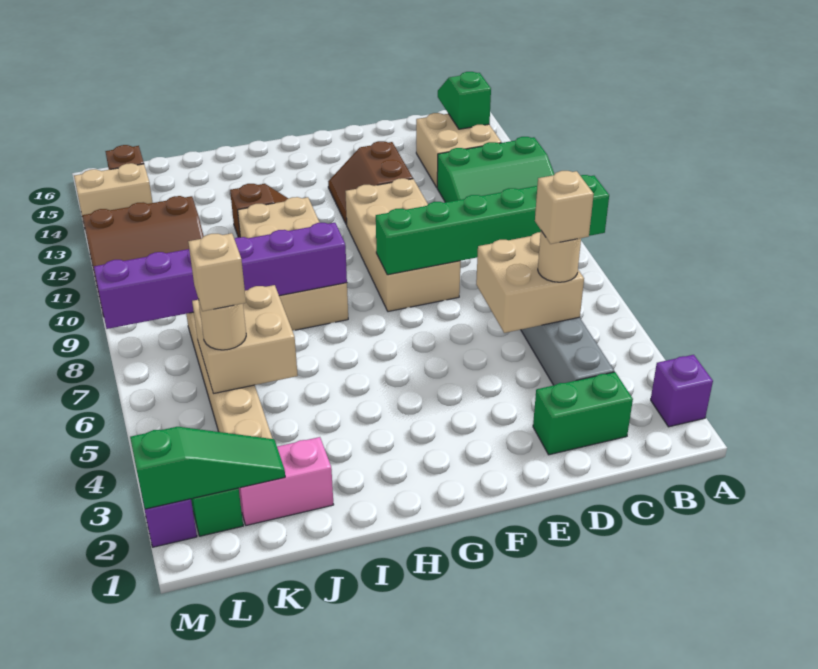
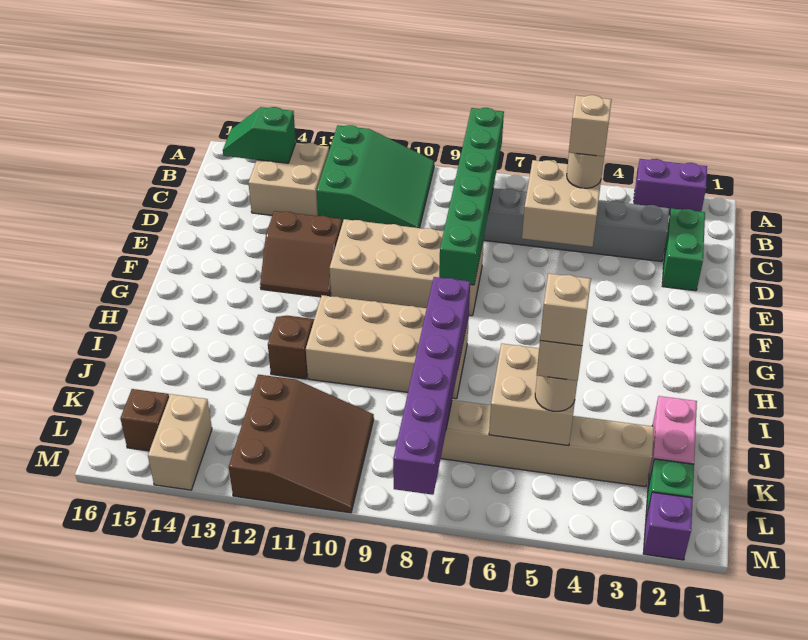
purple brick A2 level 1 -> purple brick A2:A3 level 1
green slope K2:M2 level 2 top M -> none
none -> tan brick K5 level 5

